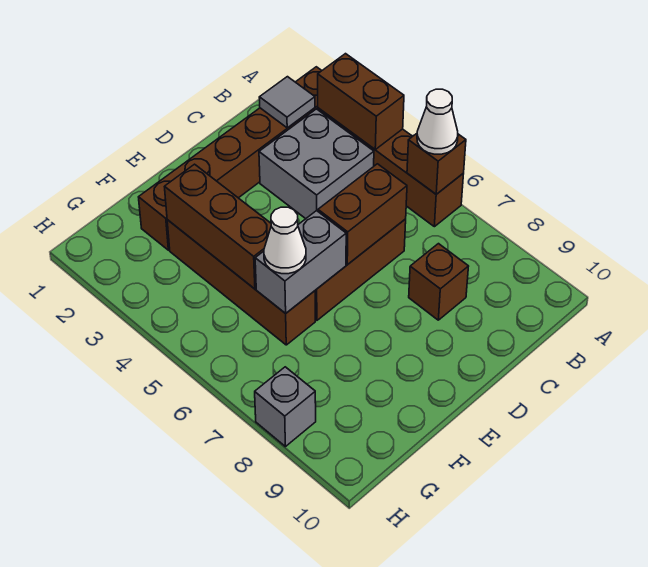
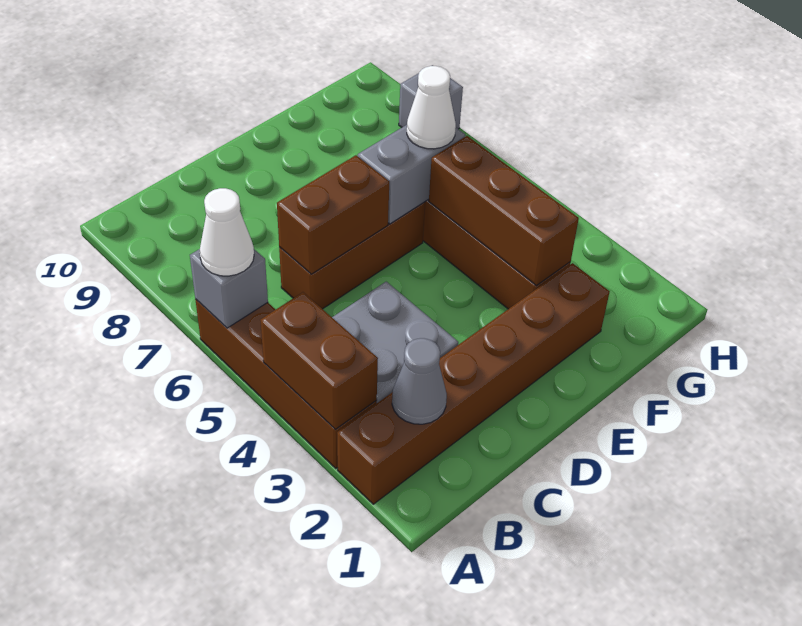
brown brick A6 level 2 -> grey brick A6 level 2
grey tile B2 level 2 -> grey cone B2 level 2
brown brick C8 level 1 -> none

